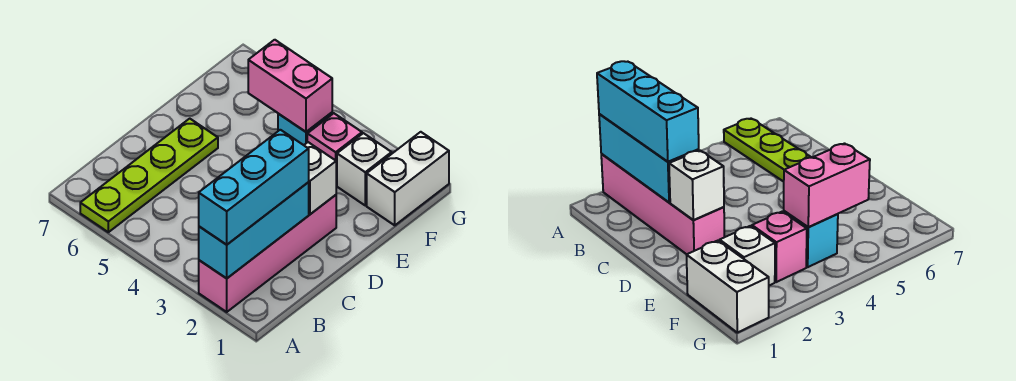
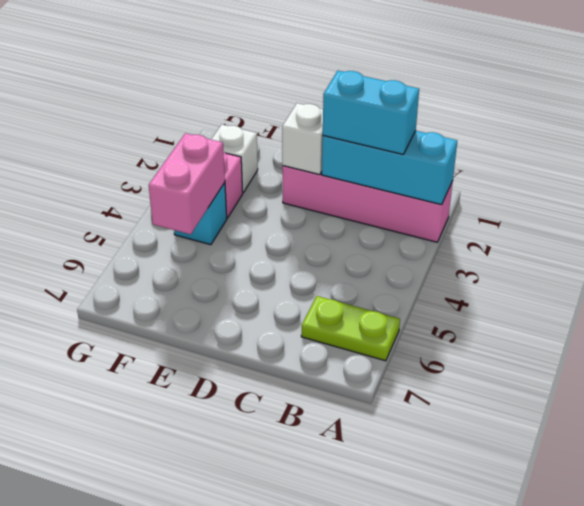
cyan brick A2:C2 level 3 -> cyan brick B2:C2 level 3
lime plate A6:D6 level 1 -> lime plate A6:B6 level 1
white brick F1:G1 level 1 -> none

